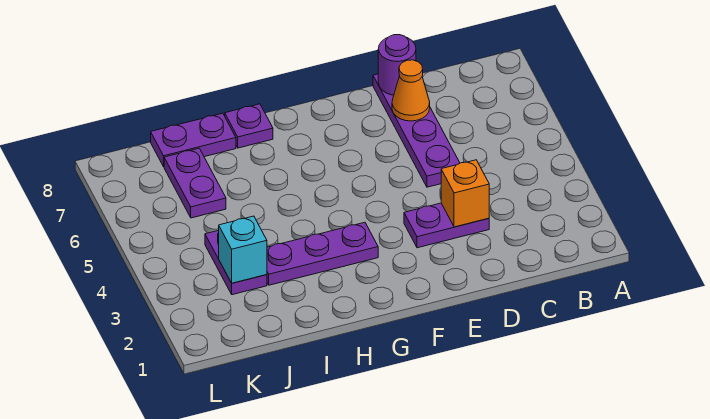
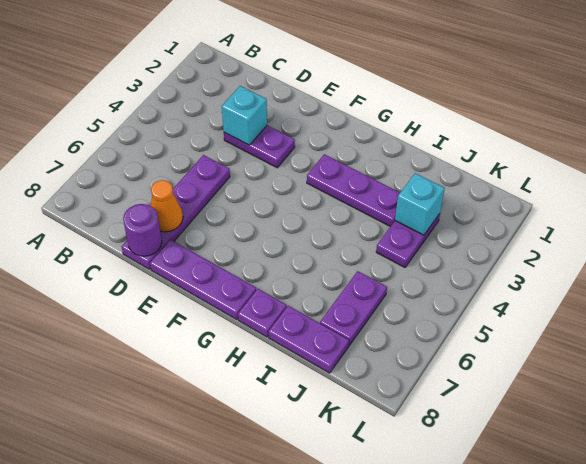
orange brick D3 level 2 -> cyan brick D3 level 2
none -> purple plate E8:G8 level 1

